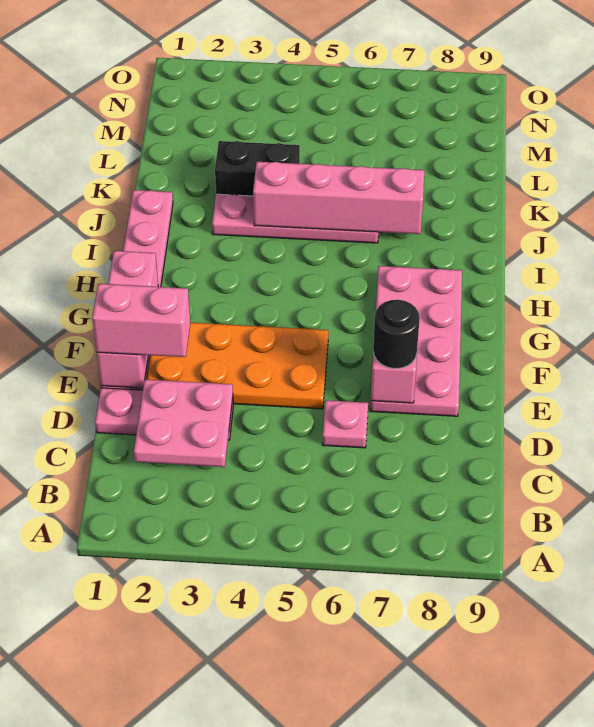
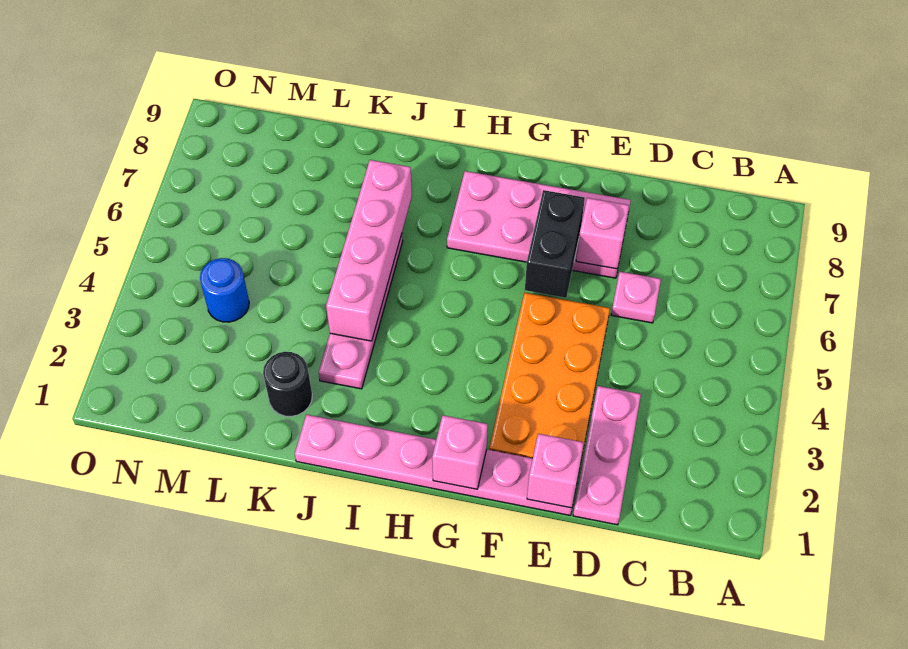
pink plate C2:D3 level 2 -> none
pink brick E1:E2 level 3 -> none
black round brick E7 level 3 -> black round brick K2 level 1
black brick K3:K4 level 1 -> black brick F6:F7 level 2
none -> blue round brick M4 level 1

